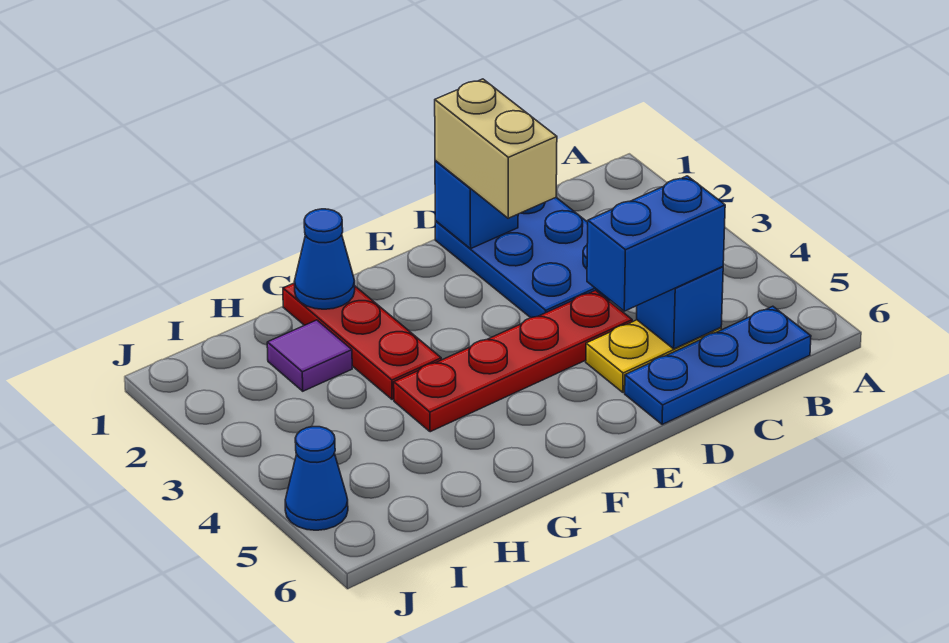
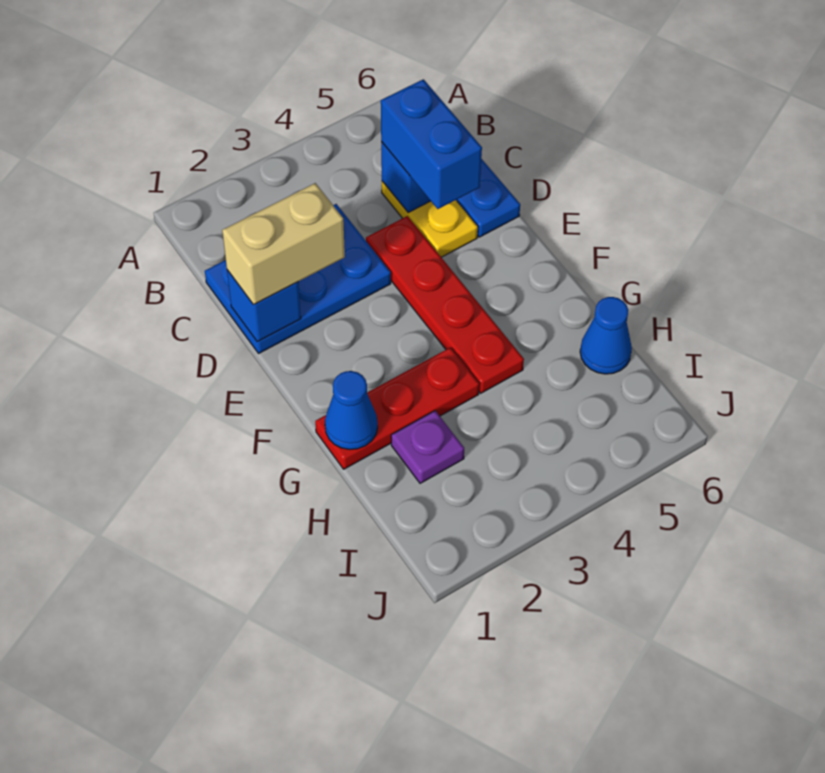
purple tile H2 level 1 -> purple plate H2 level 1
blue cone J5 level 1 -> blue cone H6 level 1

